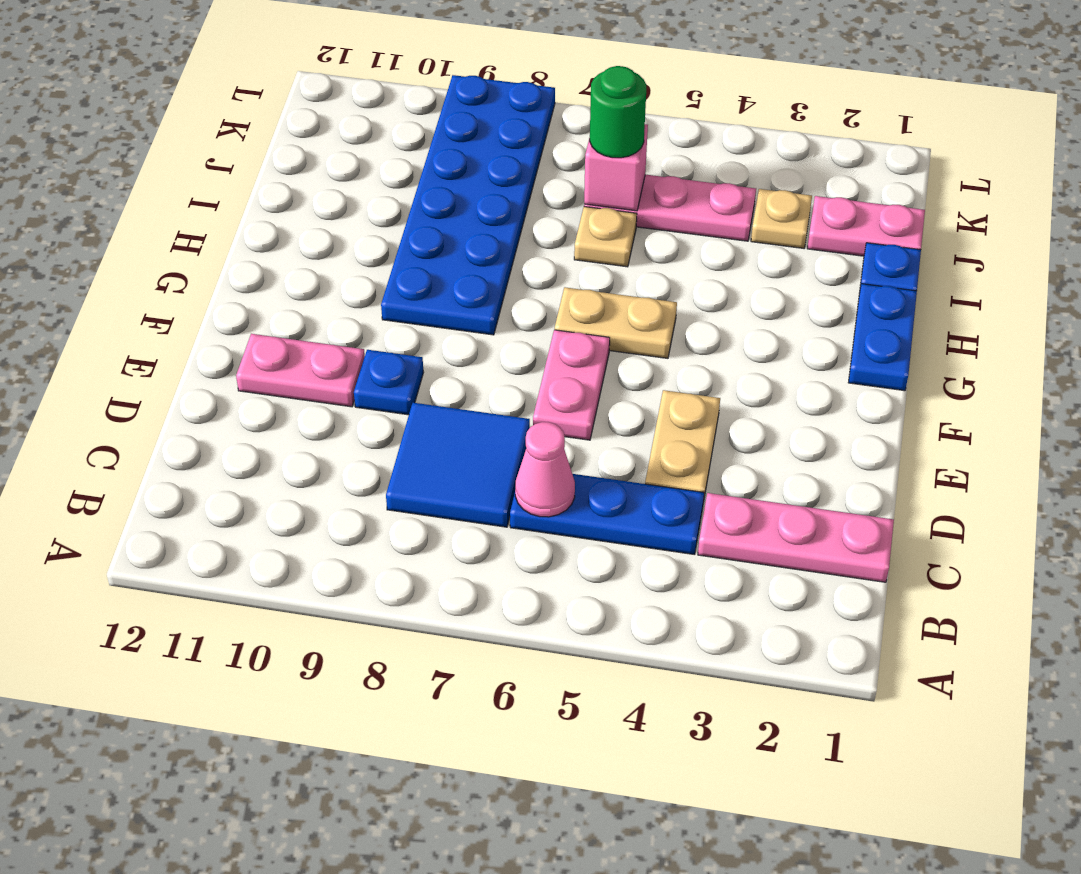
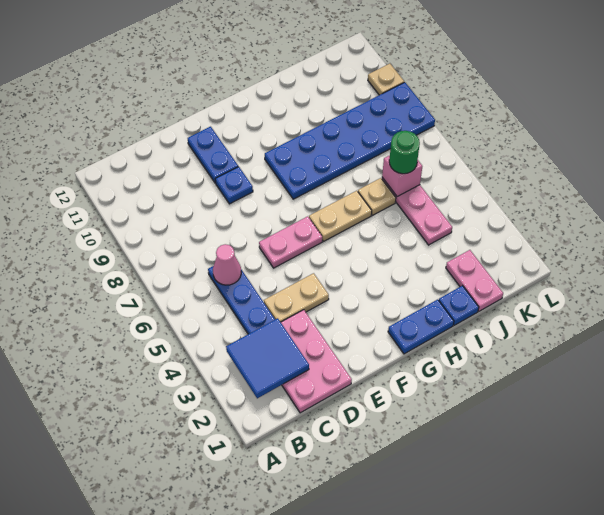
pink plate C1:C3 level 1 -> pink plate C1:D3 level 1
blue tile C7:D8 level 1 -> blue tile B2:C3 level 2
pink plate E10:E11 level 1 -> blue plate E10:E11 level 1
tan plate G5:G6 level 1 -> tan plate G6:H6 level 1
tan plate J3 level 1 -> tan plate L10 level 1

